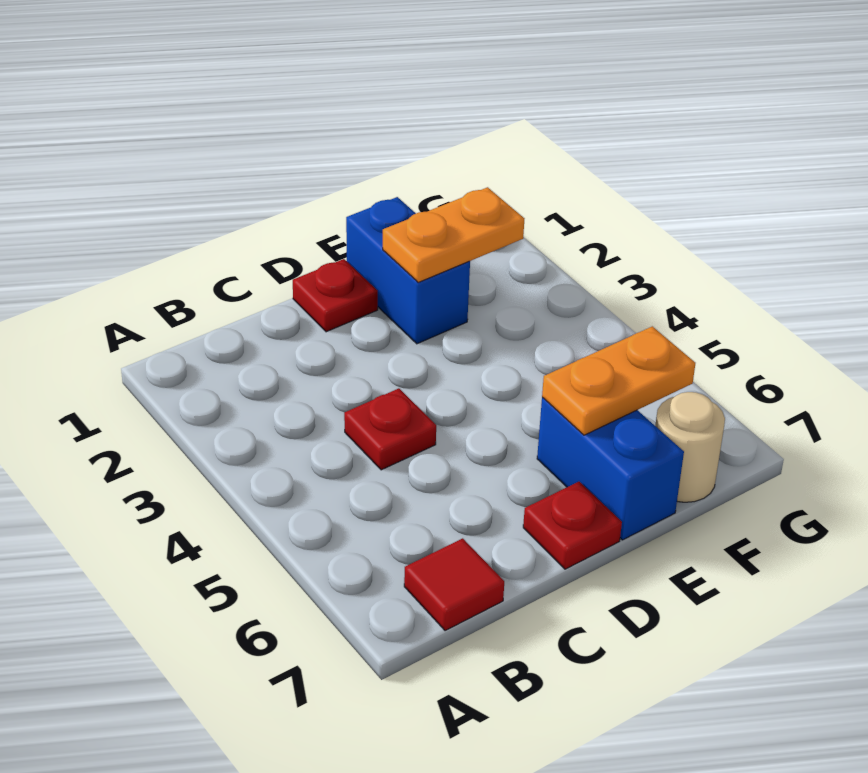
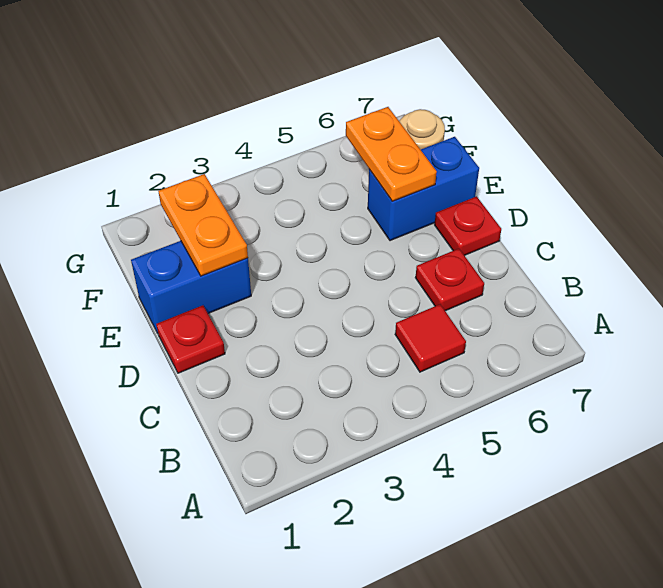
red tile B7 level 1 -> red tile B5 level 1
red plate C4 level 1 -> red plate C6 level 1

